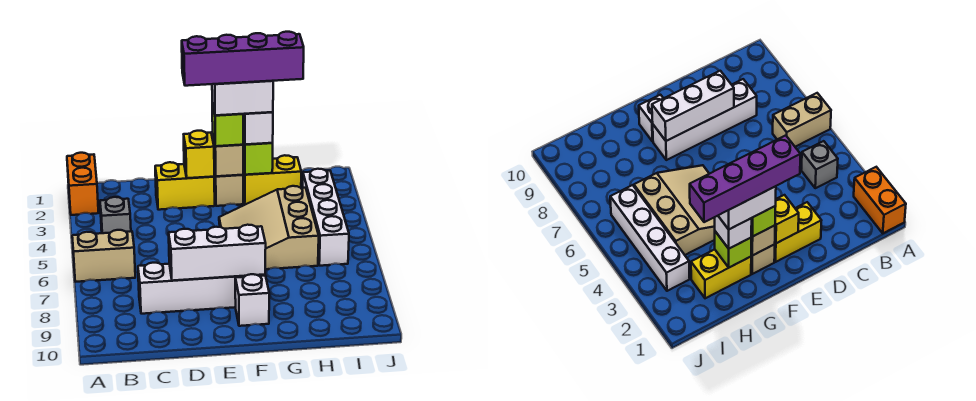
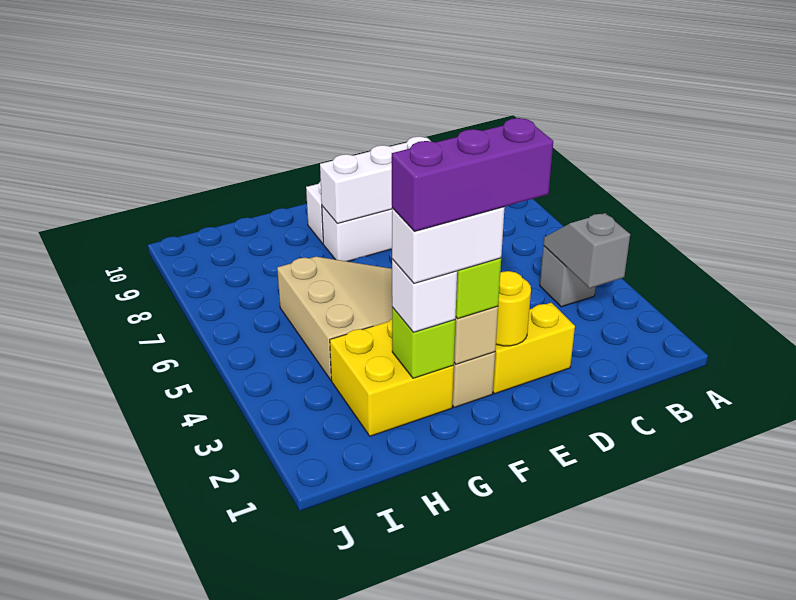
orange brick A1:A2 level 1 -> none
tan brick A6:B6 level 1 -> none
none -> grey slope B3:B4 level 2 top 3
yellow brick E2 level 2 -> yellow round brick E2 level 2
purple brick E2:H2 level 5 -> purple brick E2:G2 level 5
yellow brick G2:H2 level 1 -> yellow brick G2:H3 level 1
white brick I3:I6 level 1 -> none

